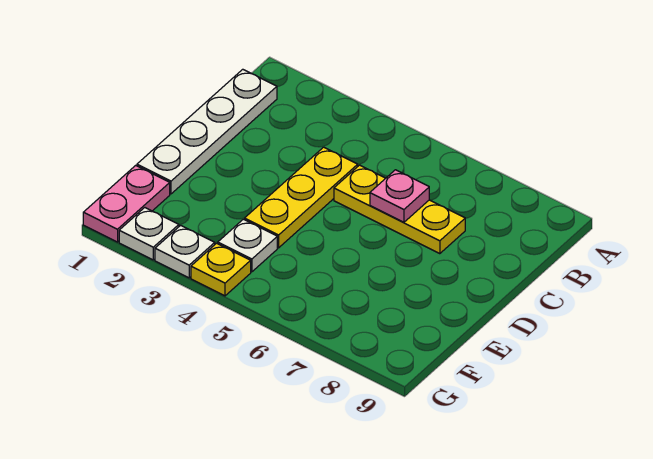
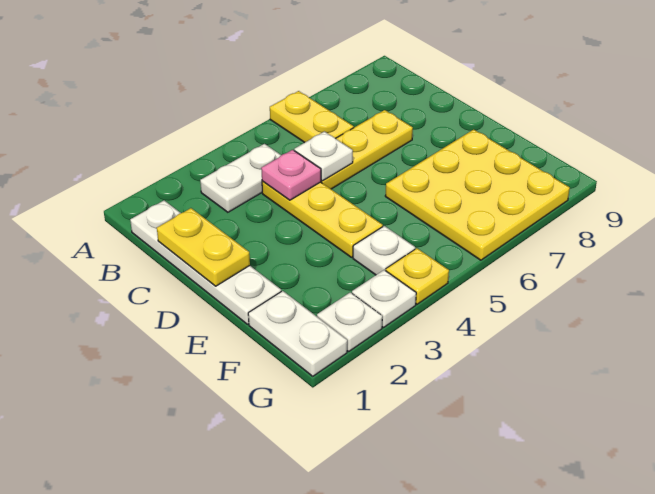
none -> yellow plate A6:B6 level 1
none -> white plate B3:B4 level 1
none -> yellow plate C1:D1 level 2
none -> white plate C5 level 2
pink plate C6 level 2 -> pink plate C4 level 2
none -> yellow plate E6:G8 level 1
pink plate F1:G1 level 1 -> white plate F1:G1 level 1

